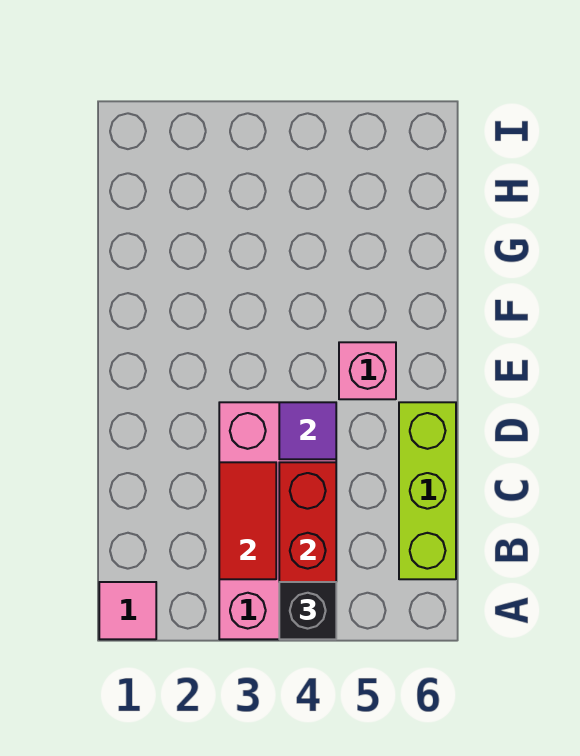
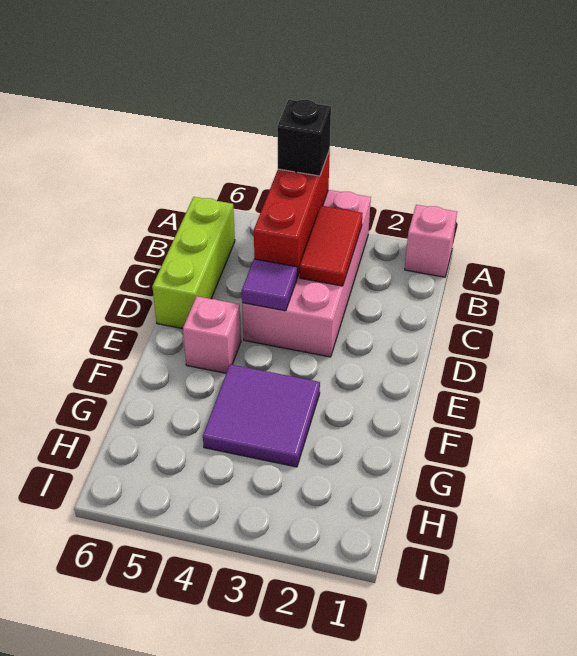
pink tile A1 level 1 -> pink brick A1 level 1
none -> purple tile F3:G4 level 1

